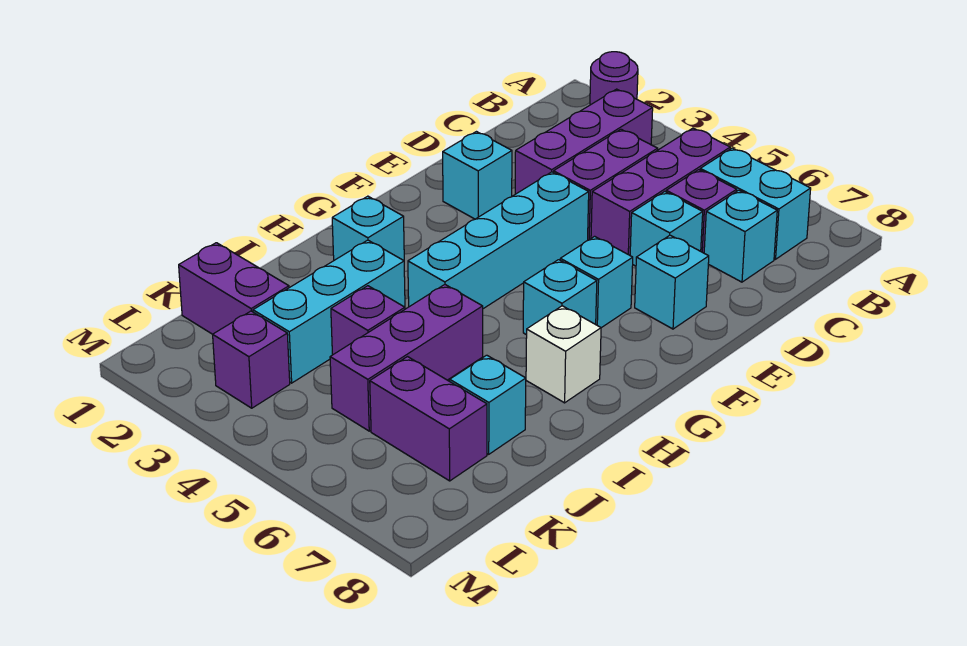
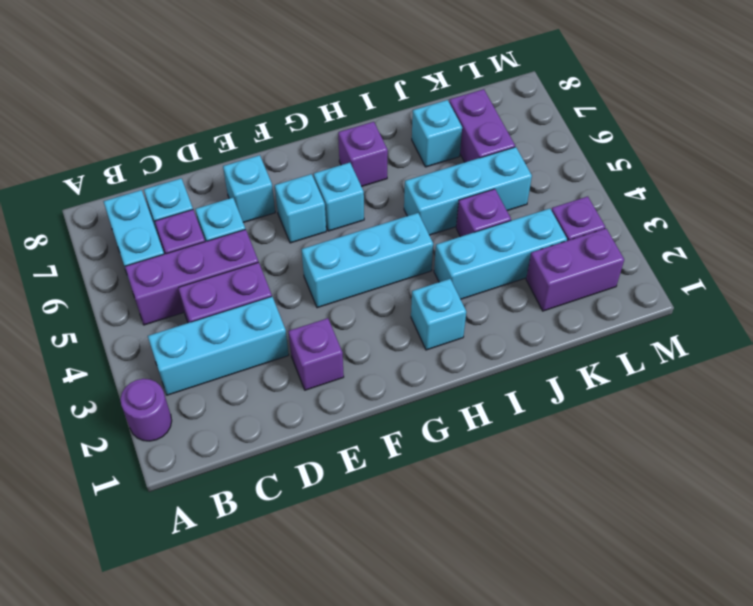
purple brick B3:D3 level 1 -> cyan brick B3:D3 level 1
cyan brick E2 level 1 -> purple brick E2 level 1
cyan brick E4:H4 level 1 -> cyan brick F4:H4 level 1
white brick H7 level 1 -> purple brick H7 level 1
purple brick I5:K5 level 1 -> cyan brick I5:K5 level 1
purple brick K1:K2 level 1 -> purple brick K2:L2 level 1

